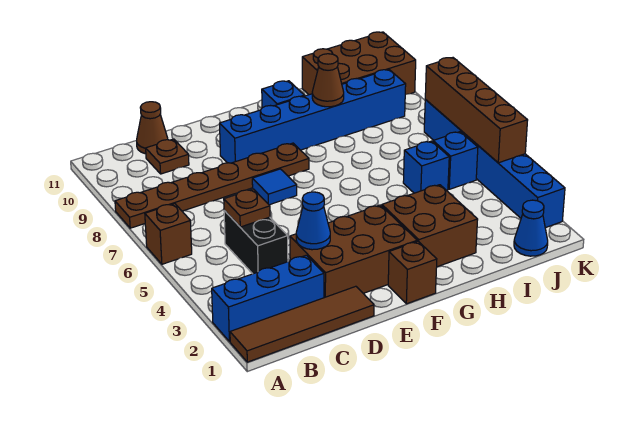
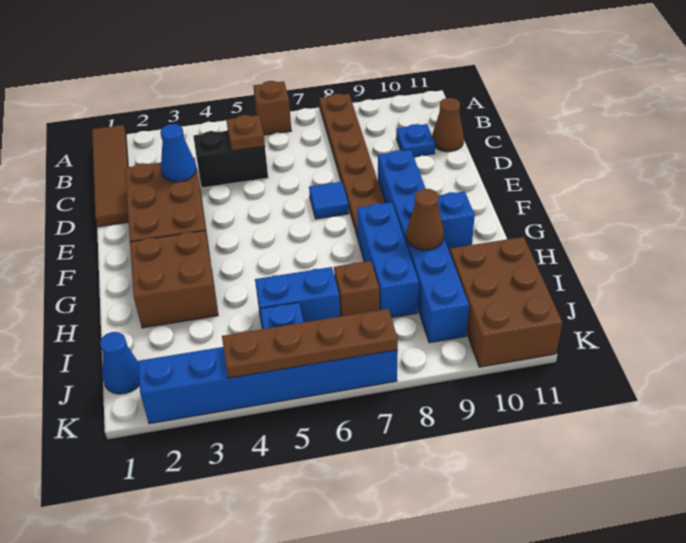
blue brick A2:C2 level 1 -> blue brick G8:I8 level 1
brown plate C10 level 1 -> blue plate C10 level 1
brown brick F1 level 1 -> brown brick I7 level 1
blue brick I5 level 1 -> blue brick I5:I6 level 1
brown brick K4:K7 level 2 -> brown plate K4:K7 level 2

